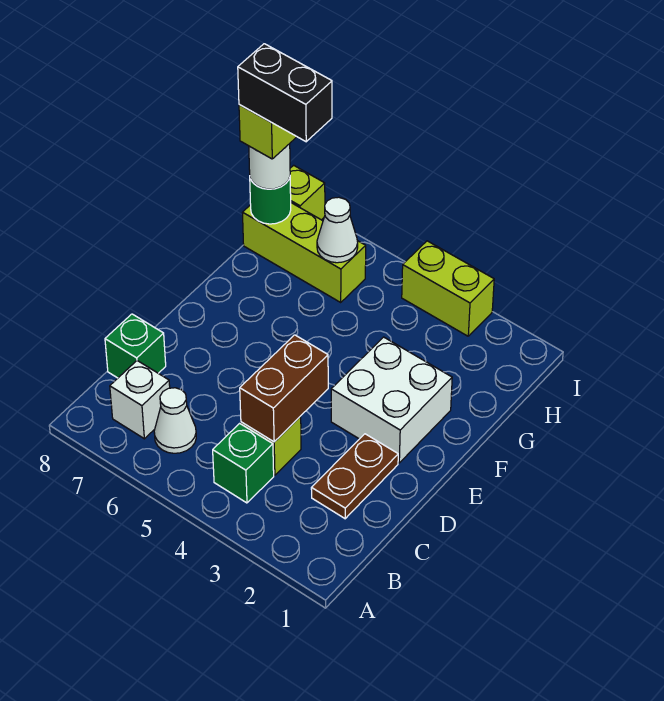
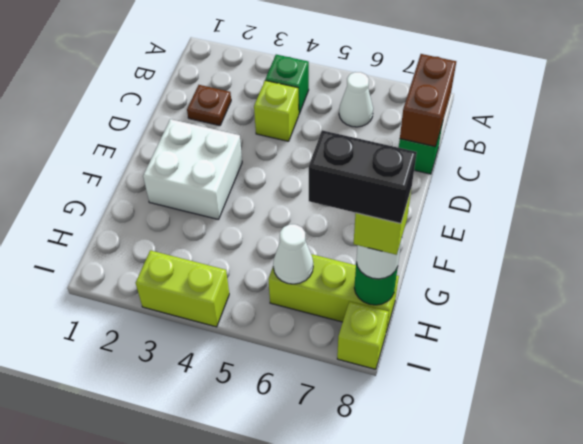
white brick B7 level 1 -> none
brown plate C2:D2 level 1 -> brown plate C2 level 1
brown brick C4:D4 level 2 -> brown brick B8:C8 level 2

